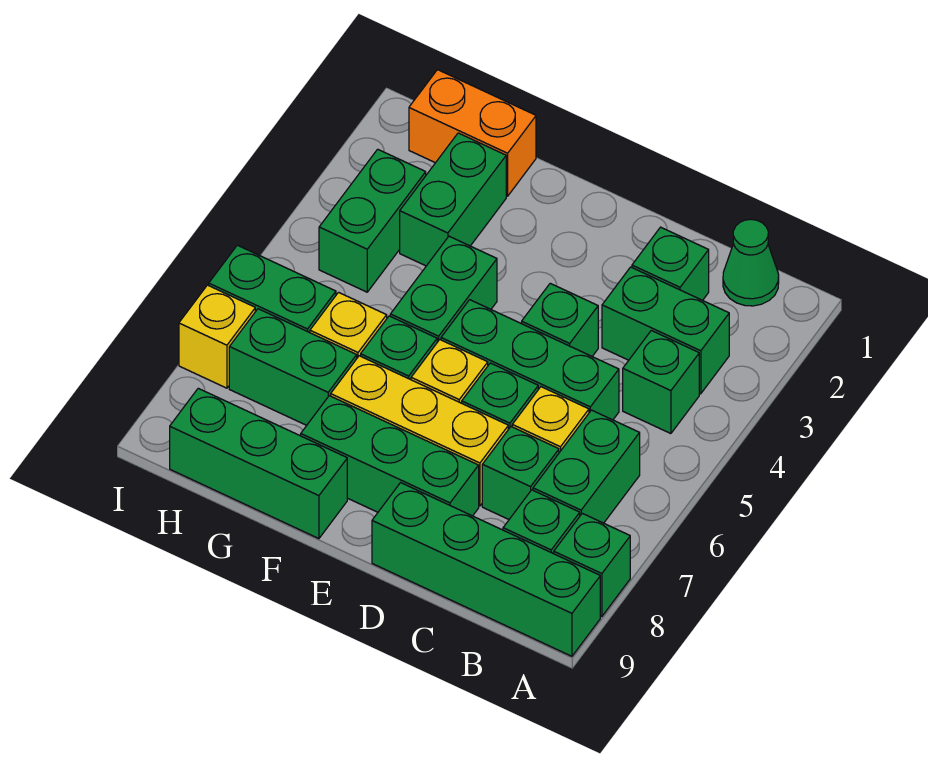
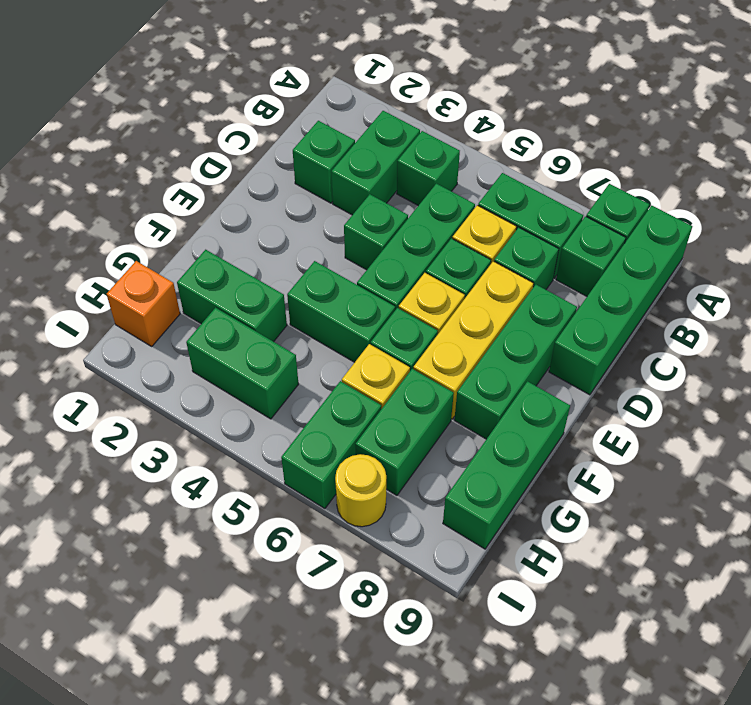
green cone B1 level 1 -> none
orange brick G1:H1 level 1 -> orange brick H1 level 1
yellow brick I7 level 1 -> yellow round brick I7 level 1

